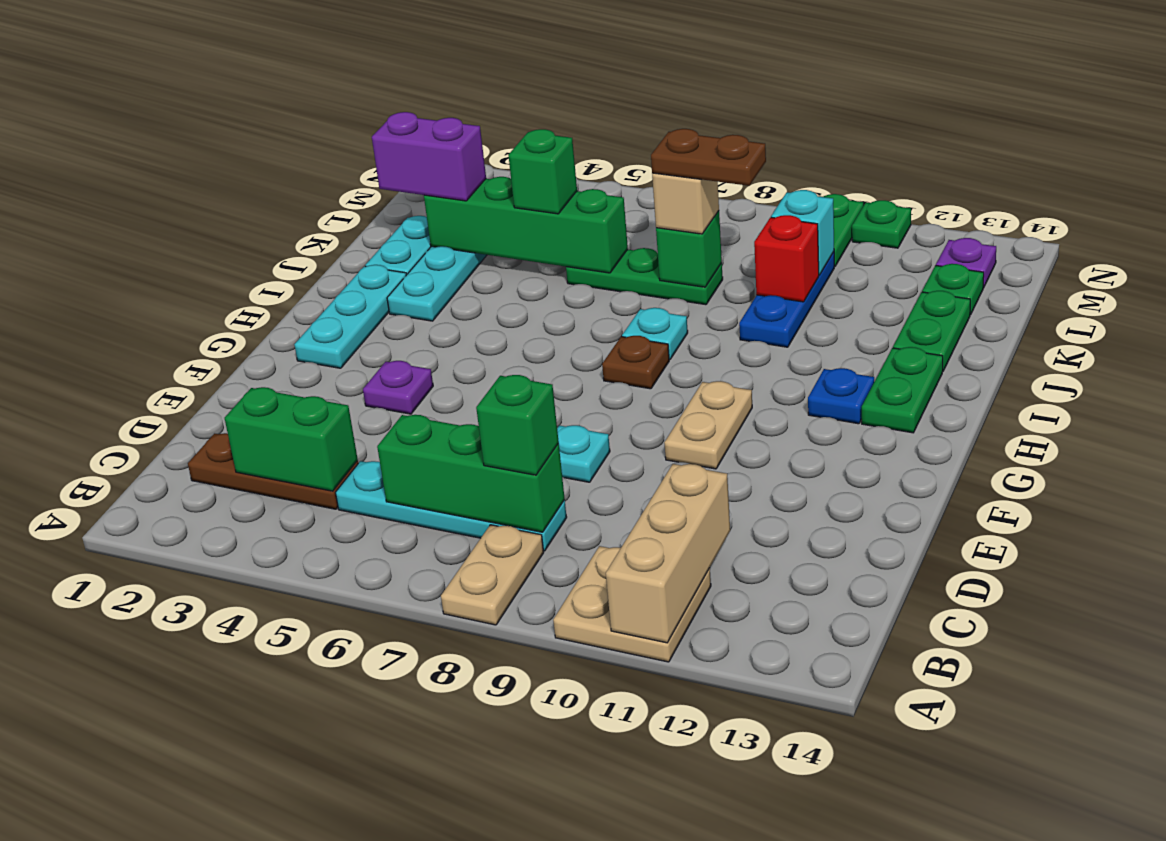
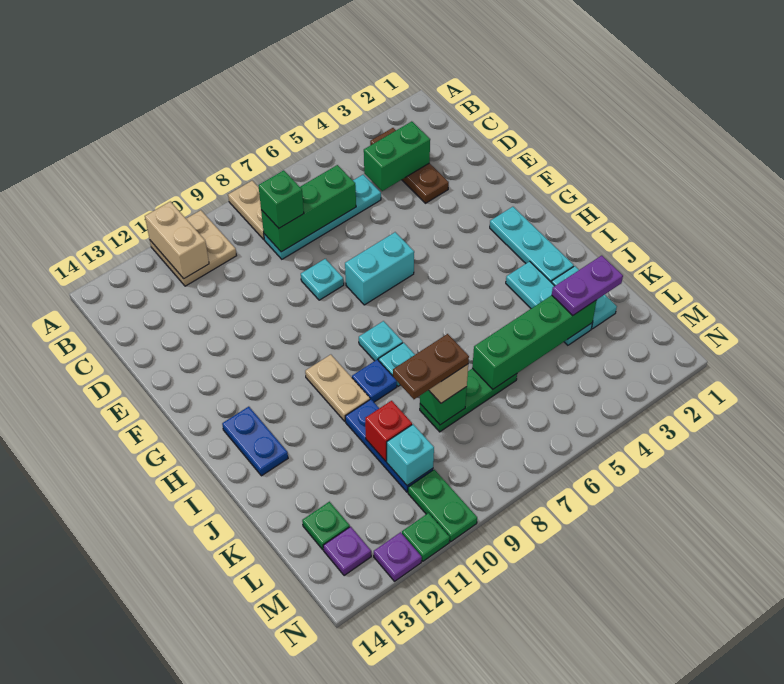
tan brick A11:C11 level 2 -> tan brick A11:B11 level 2
brown plate C2:C4 level 1 -> brown plate B3:D3 level 1
purple plate F4 level 1 -> purple plate N12 level 1
none -> cyan brick F6:F7 level 1
tan plate F10:G10 level 1 -> tan plate H10:I10 level 1
brown plate H8 level 1 -> cyan plate H8 level 1
blue plate H12 level 1 -> blue plate I9 level 1
green plate H13:I13 level 1 -> blue plate H13:I13 level 1
green plate J13:K13 level 1 -> none
purple brick K2:K3 level 3 -> purple plate K2:K3 level 3
green brick K5 level 3 -> none

